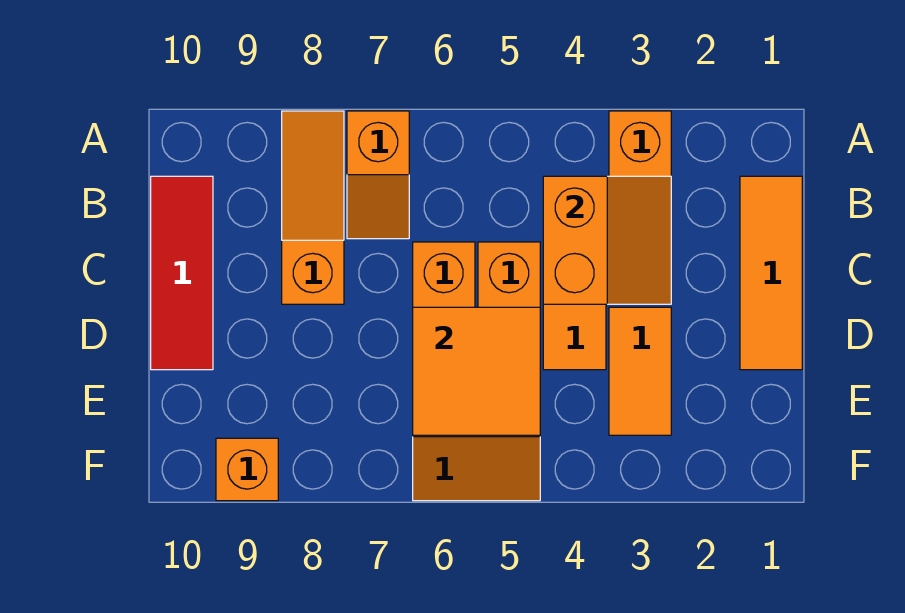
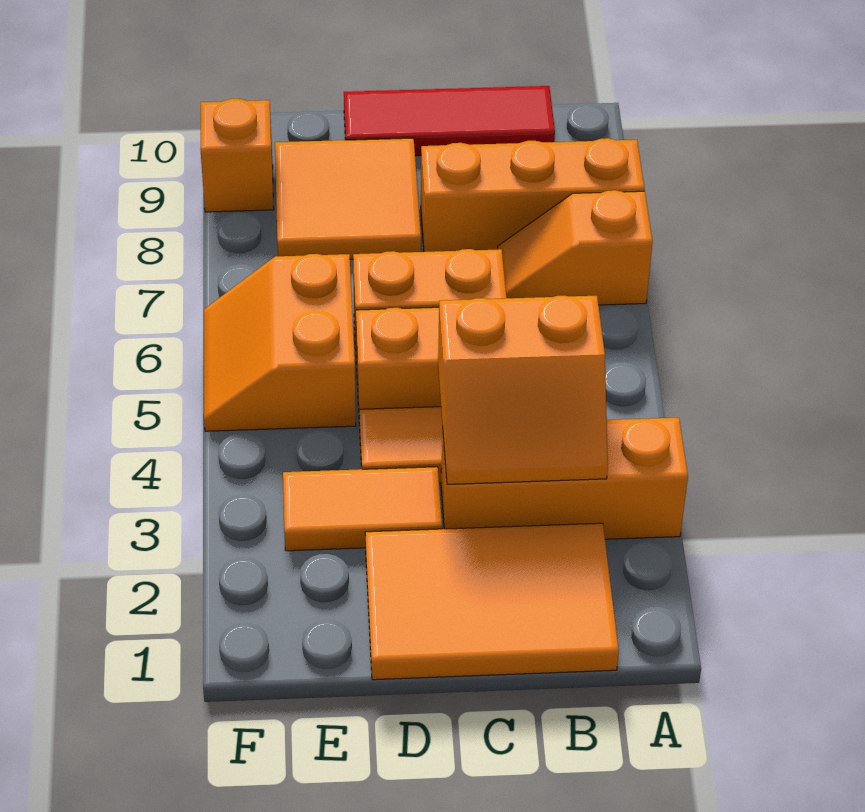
orange slope A8:C8 level 1 top C -> orange brick A8:C8 level 1
orange tile B1:D1 level 1 -> orange tile B1:D2 level 1
orange tile D5:E6 level 2 -> orange tile D8:E9 level 1

